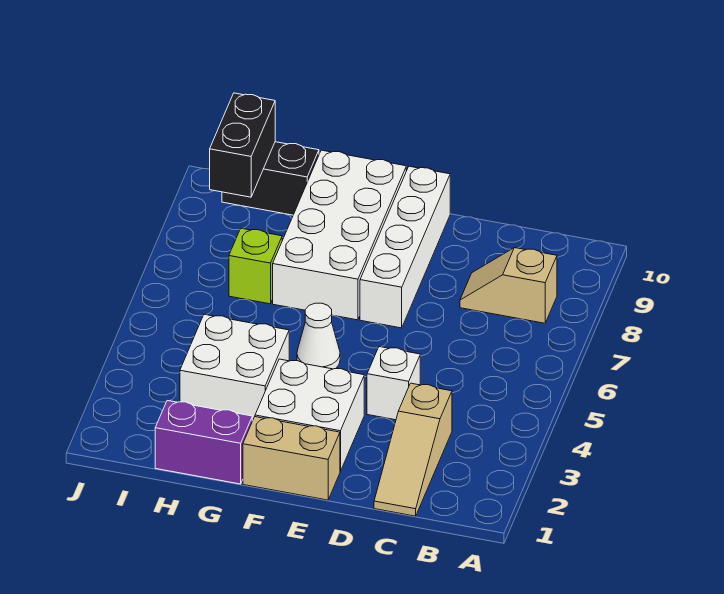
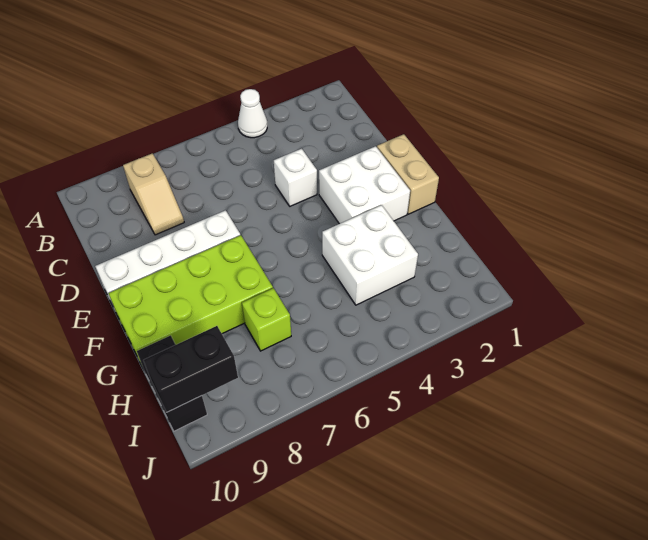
tan slope C1:C3 level 1 top 3 -> none
white cone F5 level 1 -> white cone A4 level 1
white brick F7:G10 level 1 -> lime brick F7:G10 level 1
purple brick G1:H1 level 1 -> none

